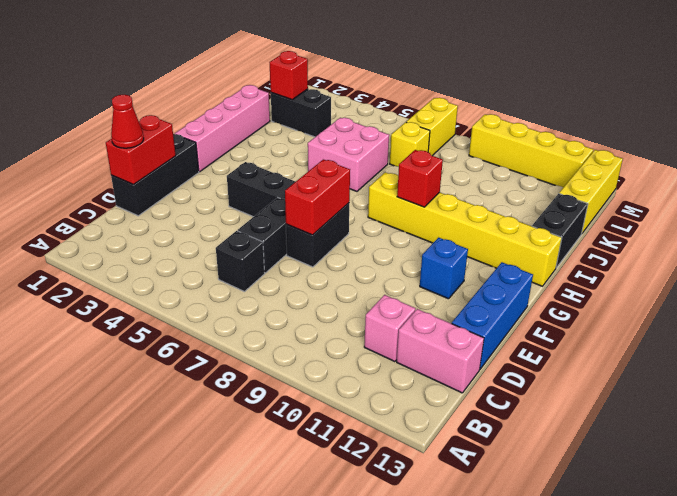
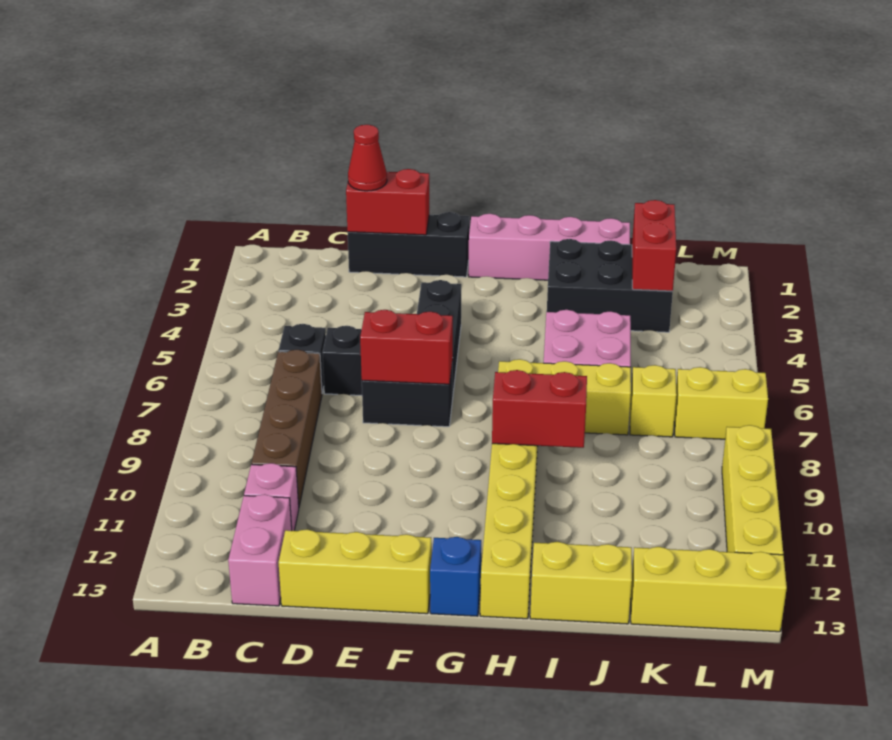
none -> brown brick C7:C10 level 1
blue brick D13:F13 level 1 -> yellow brick D13:F13 level 1
blue brick F11 level 1 -> blue brick G13 level 1
none -> yellow brick H7:J7 level 1
red brick H9 level 2 -> red brick H9:I9 level 2
black brick I13:J13 level 1 -> yellow brick I13:J13 level 1
black brick K2:K3 level 1 -> black brick I2:K3 level 1
red brick K2 level 2 -> red brick K2:K3 level 2

